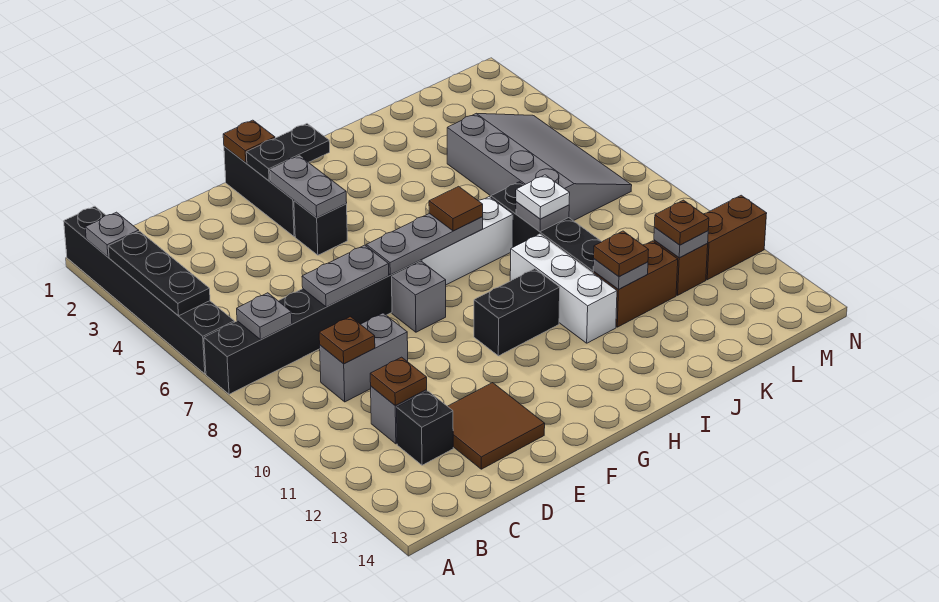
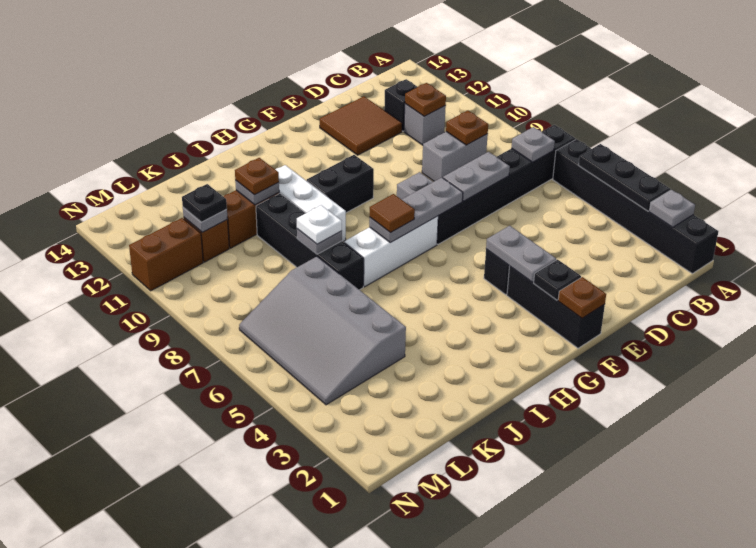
black plate F2:G2 level 2 -> black plate F2 level 2
brown plate L11 level 3 -> black plate L11 level 3

